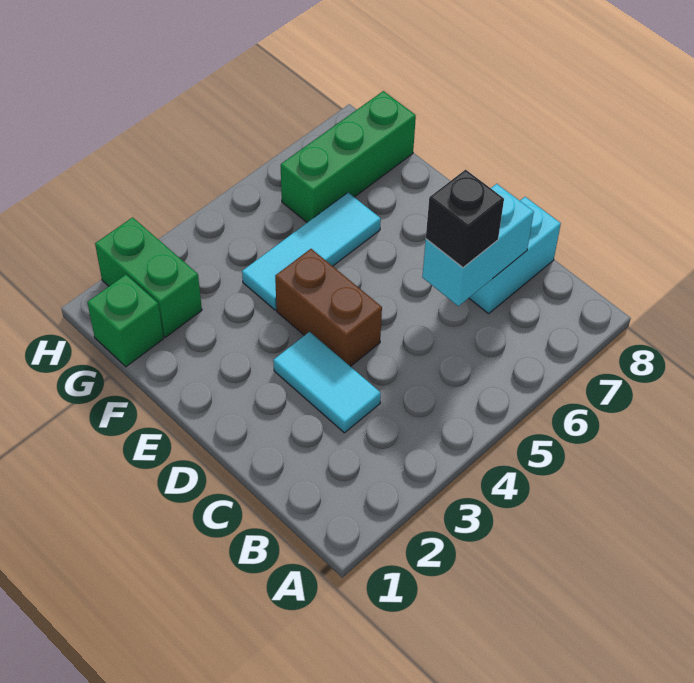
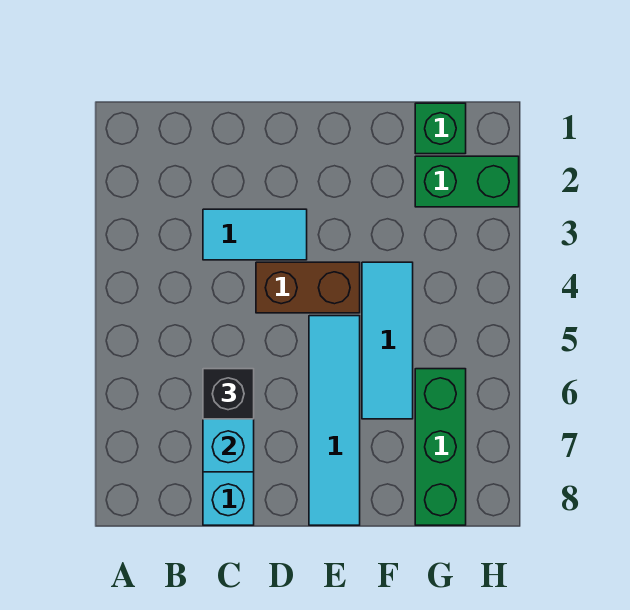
none -> cyan tile E5:E8 level 1

